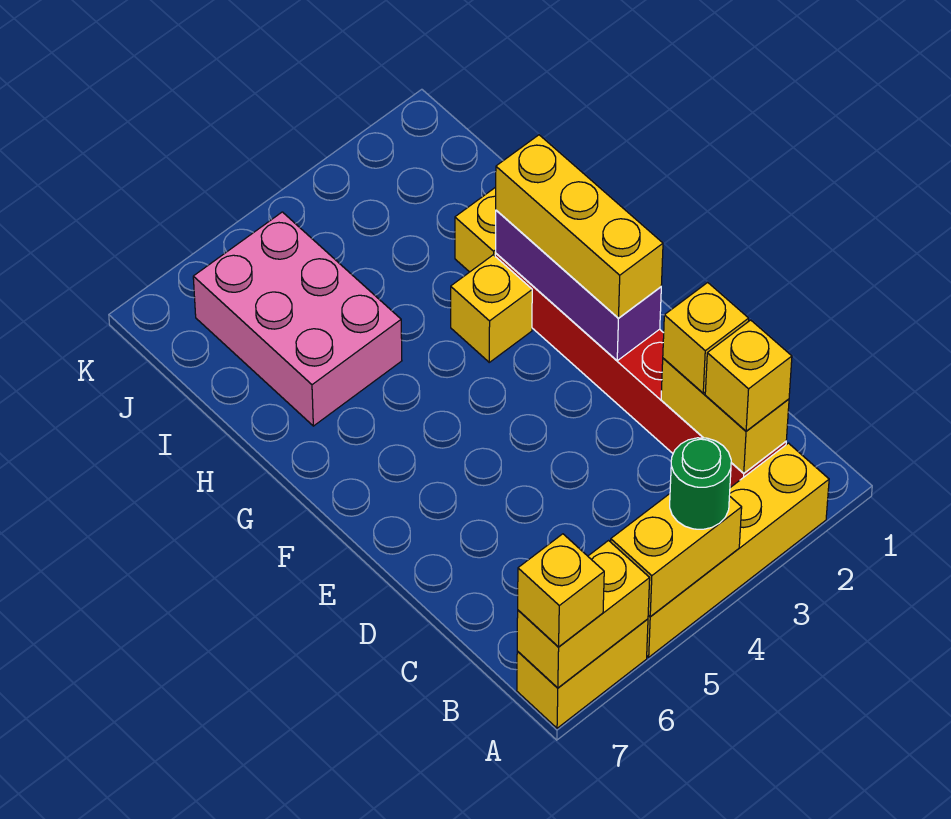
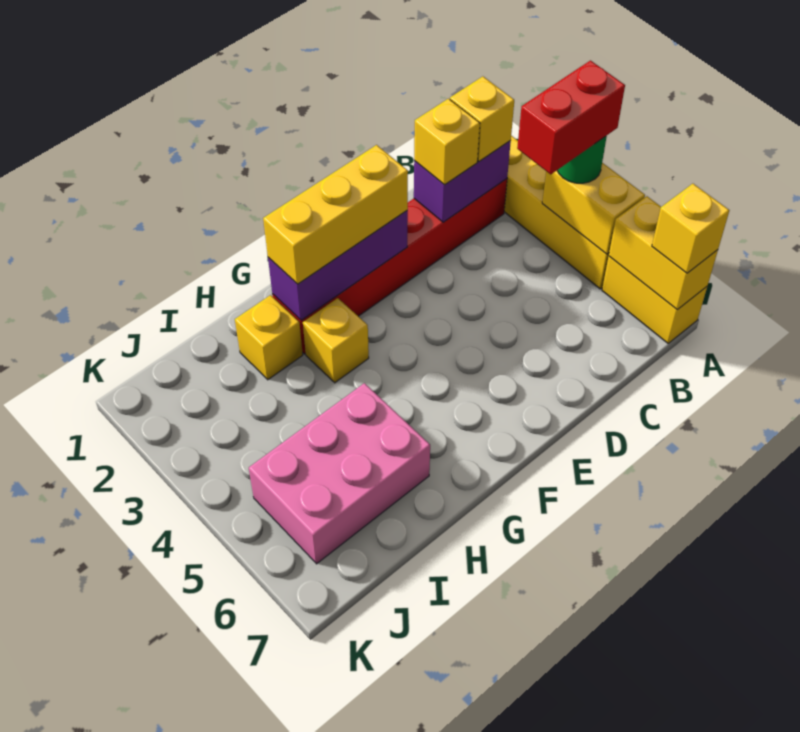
none -> red brick A4:B4 level 4
yellow brick B2:C2 level 2 -> purple brick B2:C2 level 2

